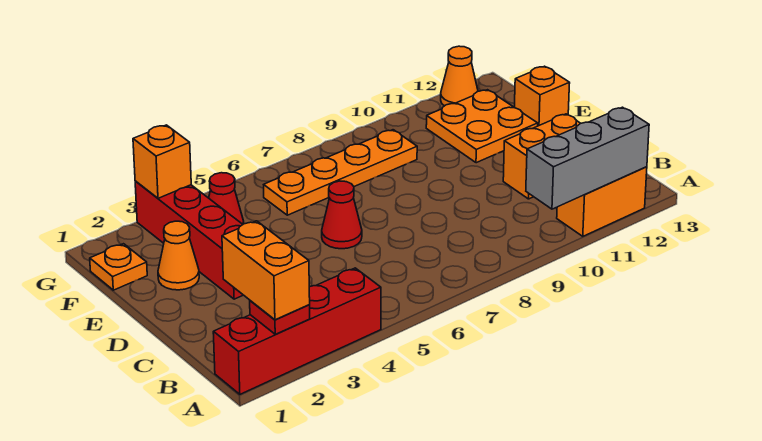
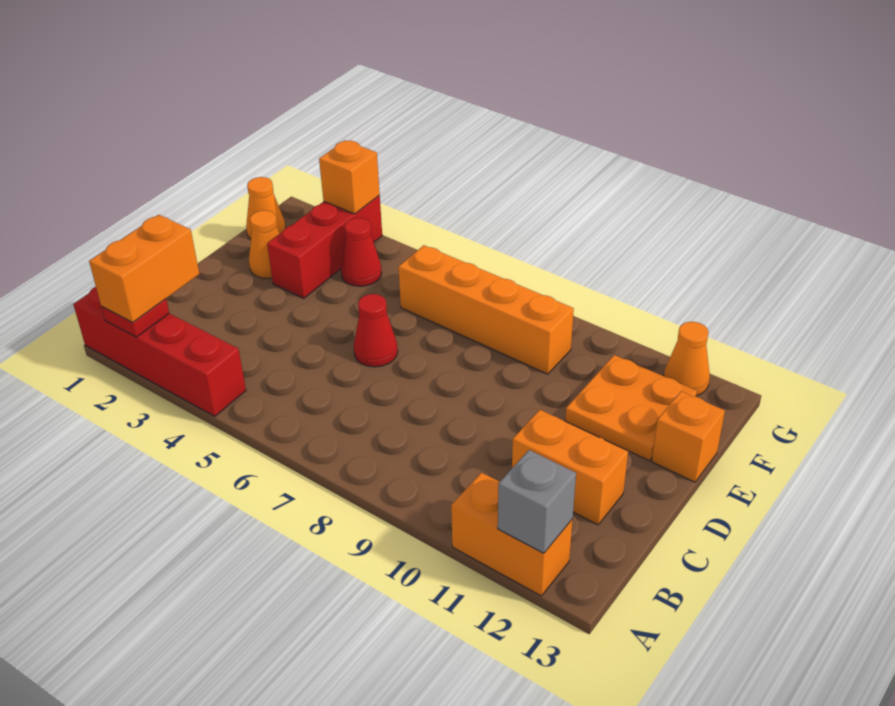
grey brick A10:A12 level 2 -> grey brick A12 level 2
red brick D3:G3 level 1 -> red brick E3:G3 level 1
orange plate F1 level 1 -> orange cone F1 level 1
orange plate F6:F9 level 1 -> orange brick F6:F9 level 1

